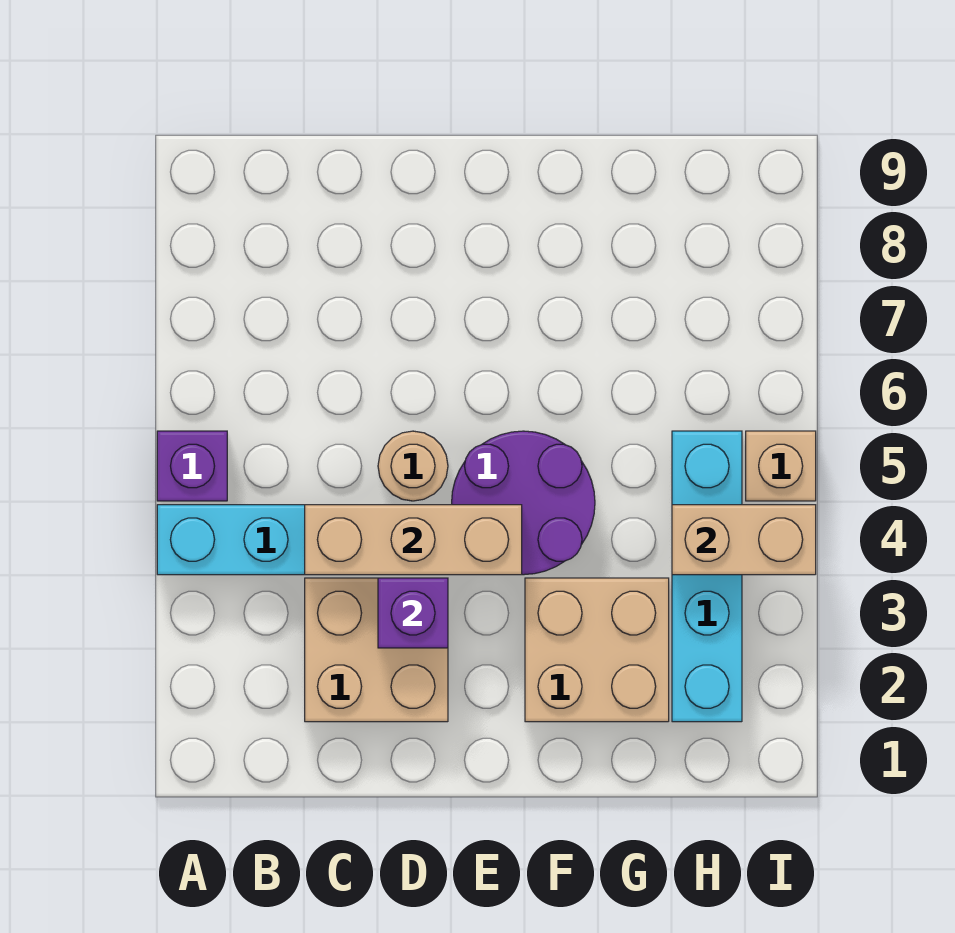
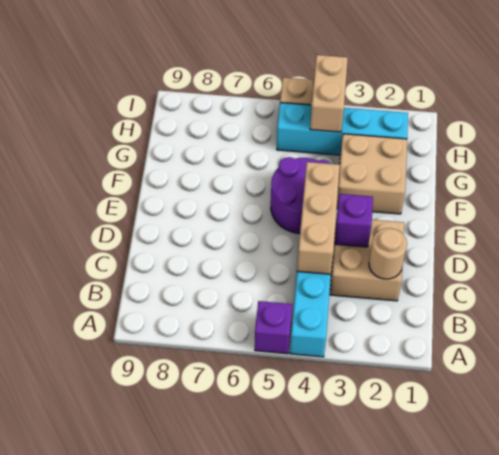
tan round brick D5 level 1 -> tan round brick C2 level 2

